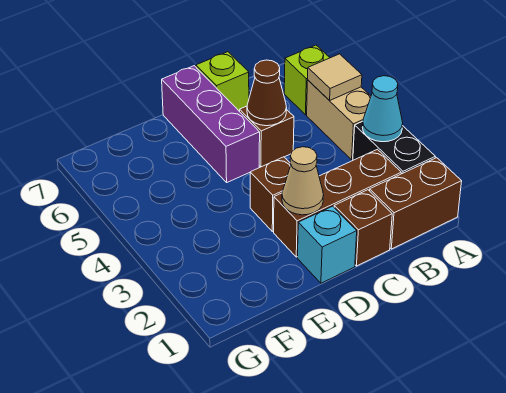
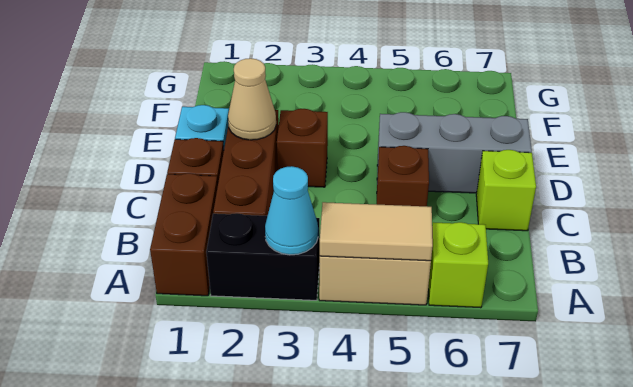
tan tile A5 level 2 -> tan tile A4:A5 level 2
brown cone C5 level 2 -> none
purple brick D5:D7 level 1 -> grey brick D5:D7 level 1

